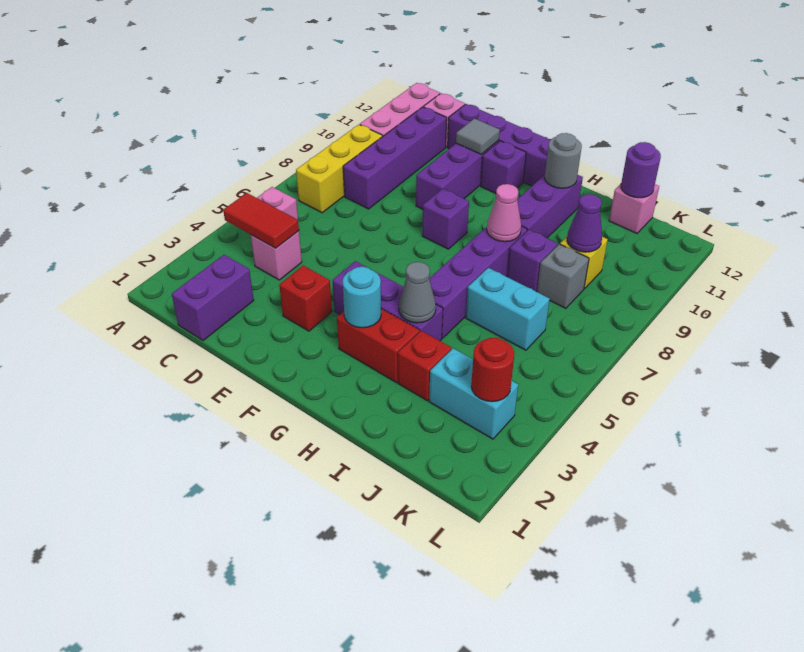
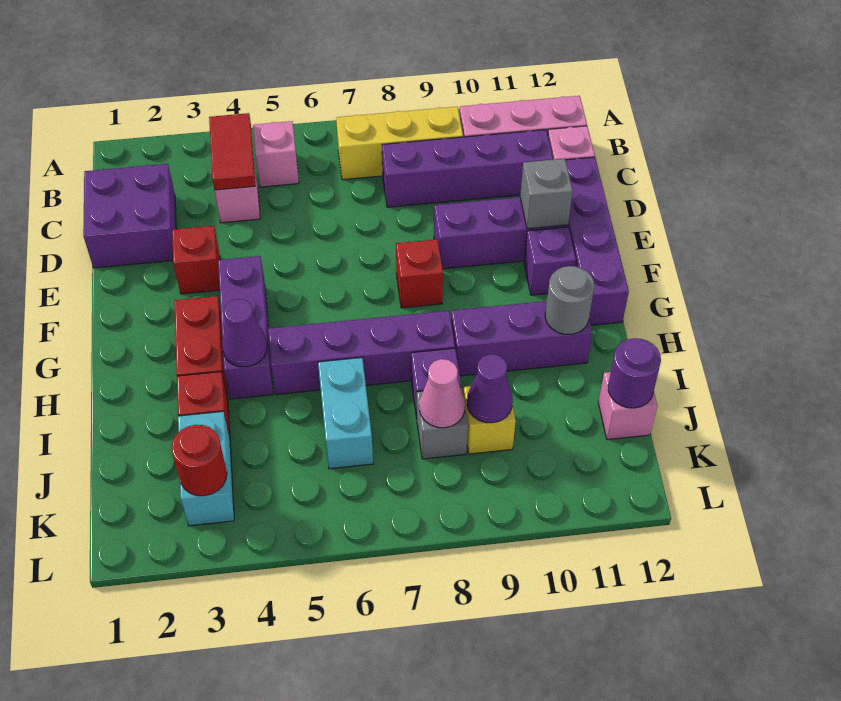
purple brick C1:C2 level 1 -> purple brick C1:D2 level 1
grey tile E11 level 2 -> grey brick E11 level 2
purple brick F8 level 1 -> red brick F8 level 1
cyan round brick G3 level 2 -> none
grey cone H4 level 2 -> purple cone H4 level 2
pink cone H8 level 2 -> pink cone J8 level 2

